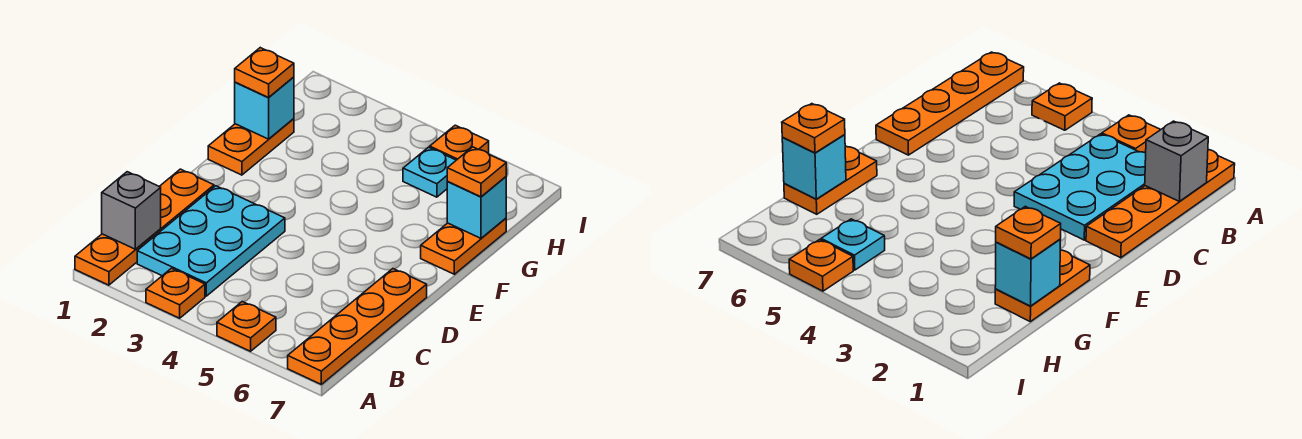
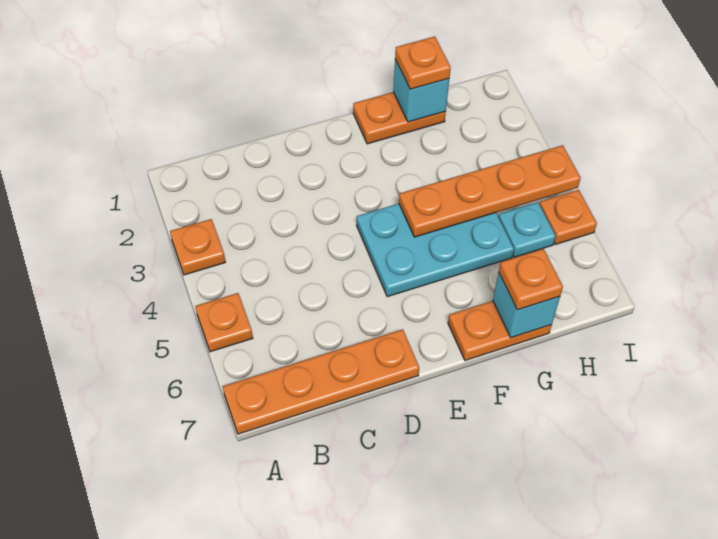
orange plate A1:D1 level 1 -> orange plate F4:I4 level 2
grey brick B1 level 2 -> none
cyan plate B2:D3 level 1 -> cyan plate E4:G5 level 1

